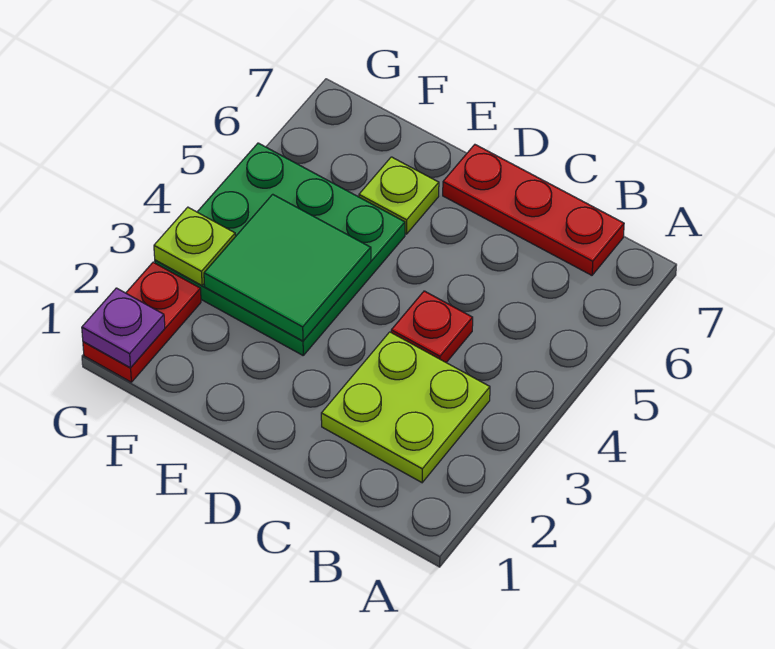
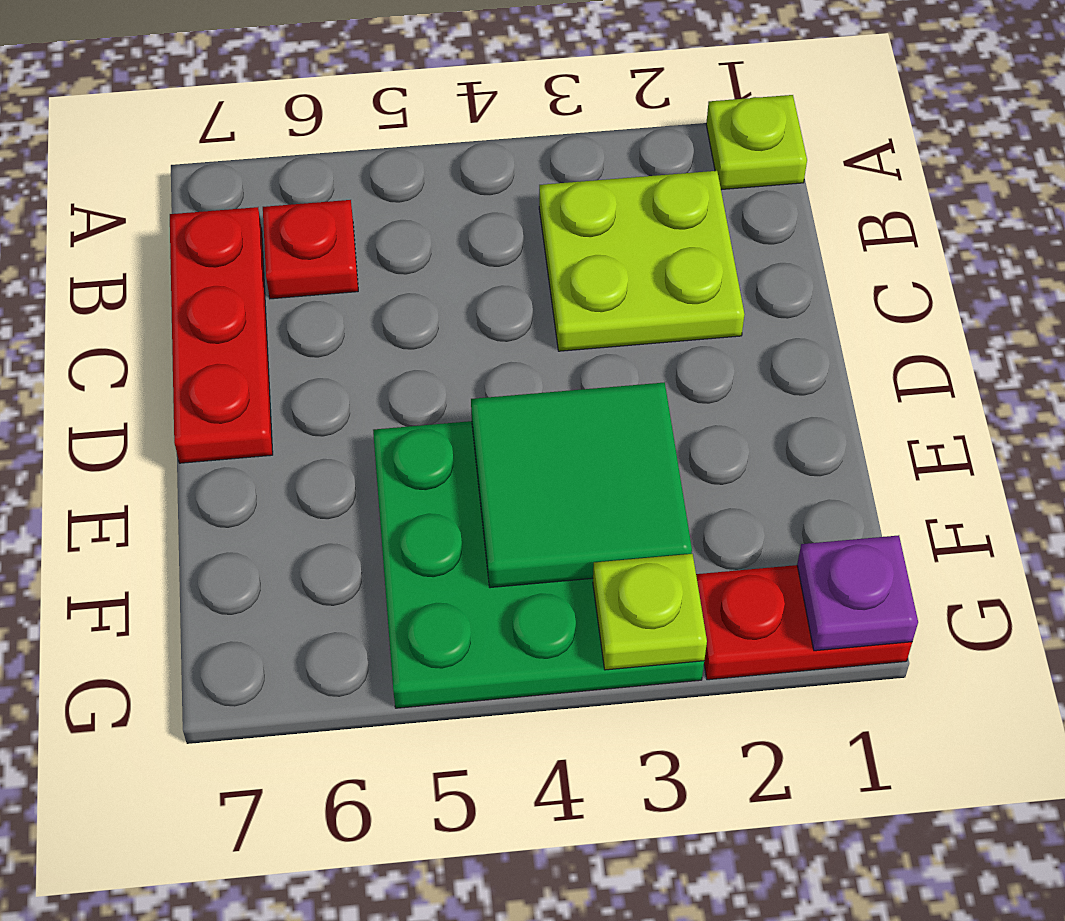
red plate C4 level 1 -> red plate B6 level 1
lime plate E6 level 1 -> lime plate A1 level 1

